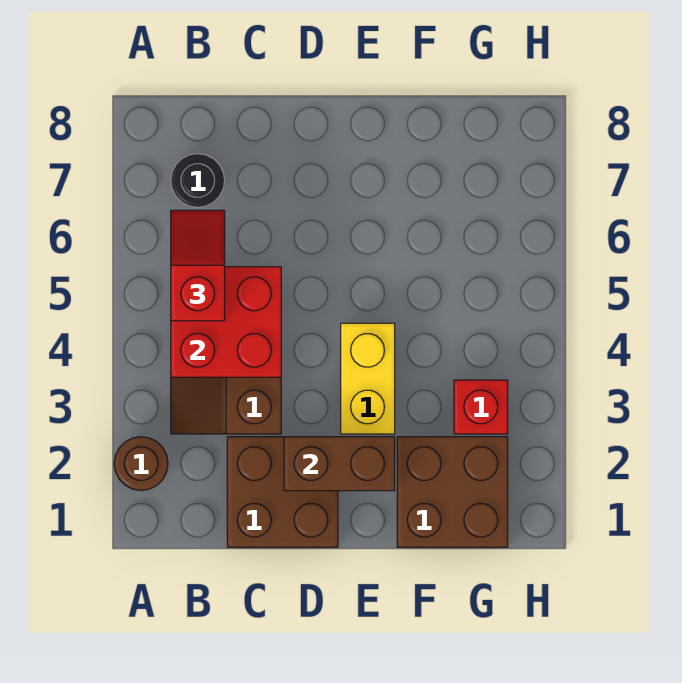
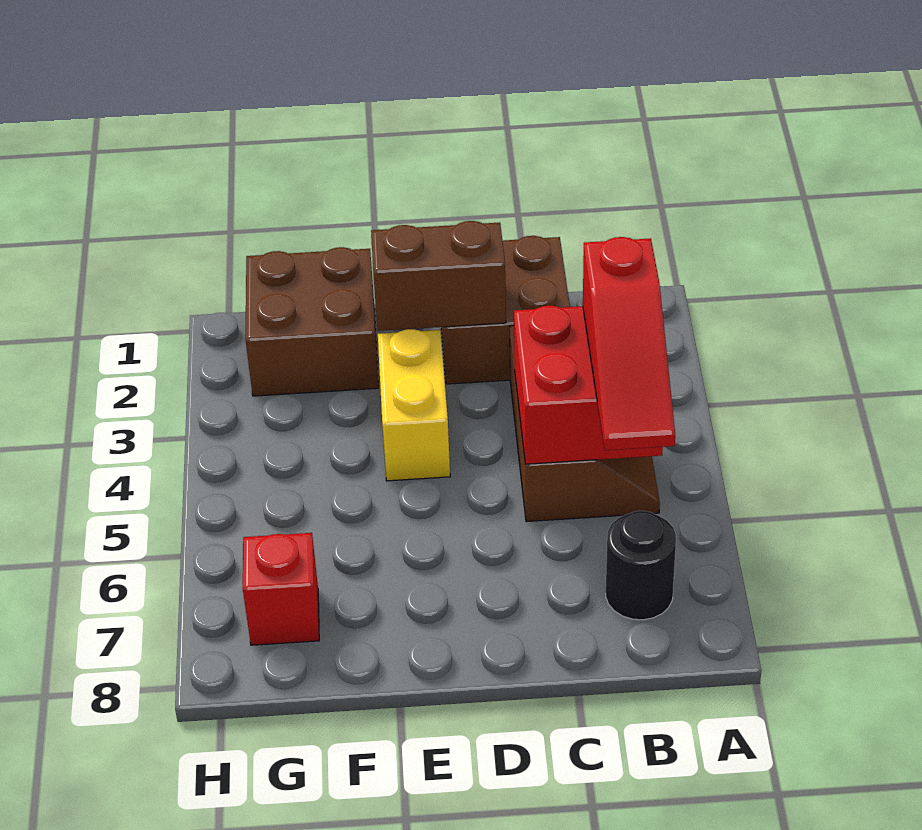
brown round brick A2 level 1 -> none
red slope B5:B6 level 3 top 5 -> red slope B4:B6 level 3 top 4
red brick G3 level 1 -> red brick G7 level 1

